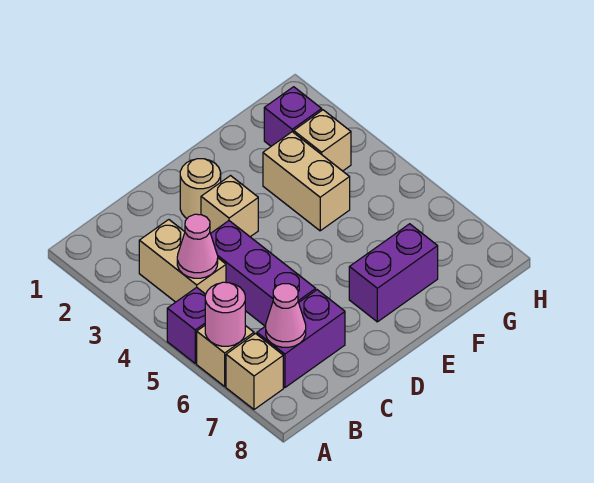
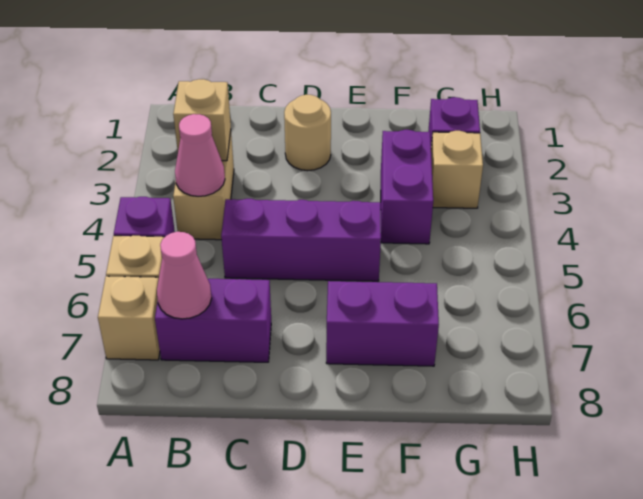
pink round brick A6 level 2 -> none
purple brick C4:C6 level 1 -> purple brick C5:E5 level 1
tan brick D3 level 1 -> tan brick B3 level 2
tan brick F3:F4 level 1 -> purple brick F3:F4 level 1

